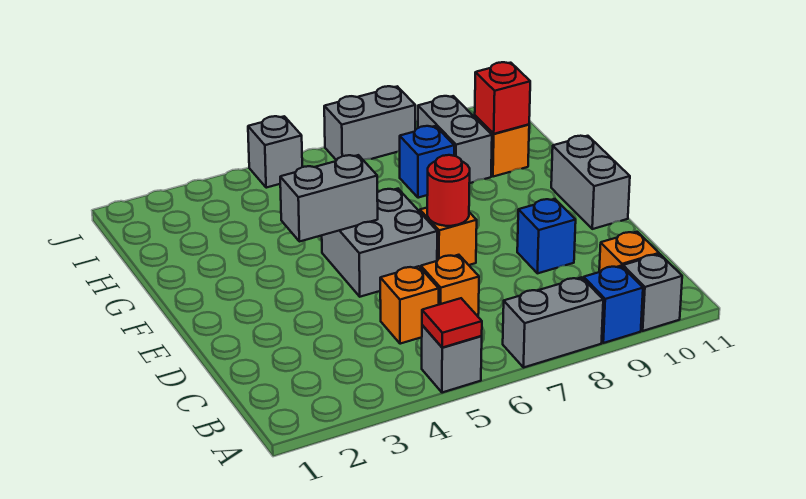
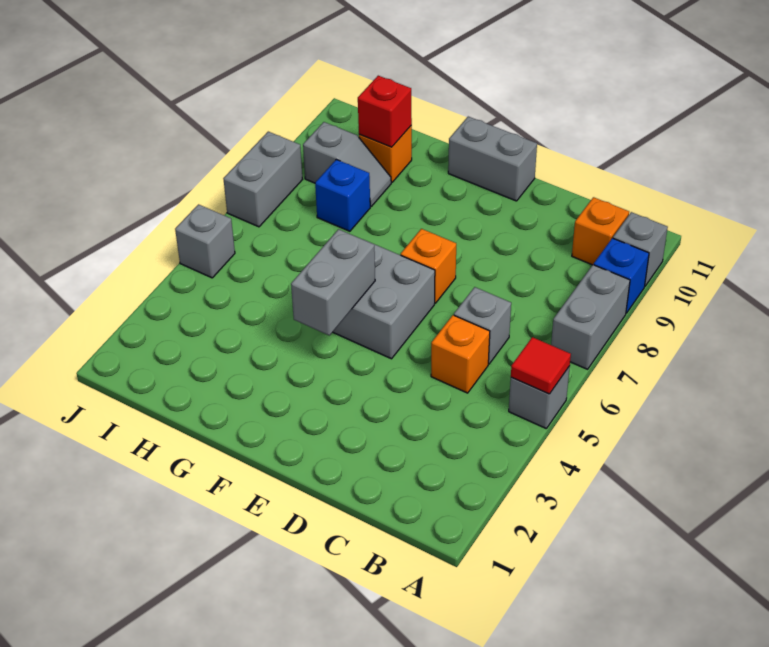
orange brick C6 level 1 -> grey brick C6 level 1
blue brick D9 level 1 -> none
red round brick E7 level 2 -> none
grey brick H9:I9 level 1 -> grey slope H9:I9 level 1 top I

